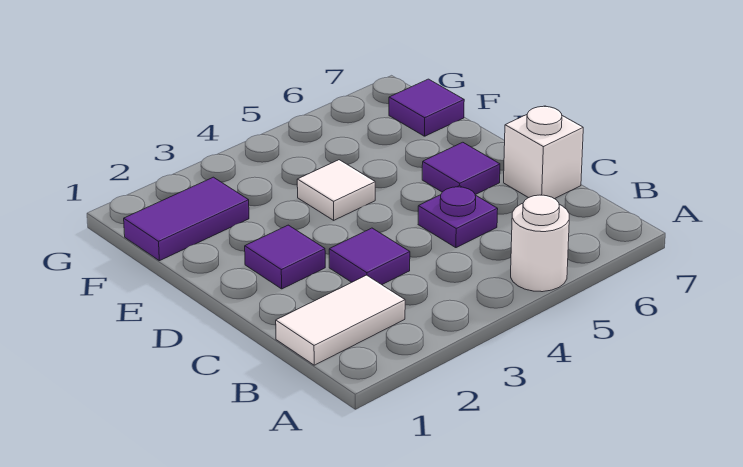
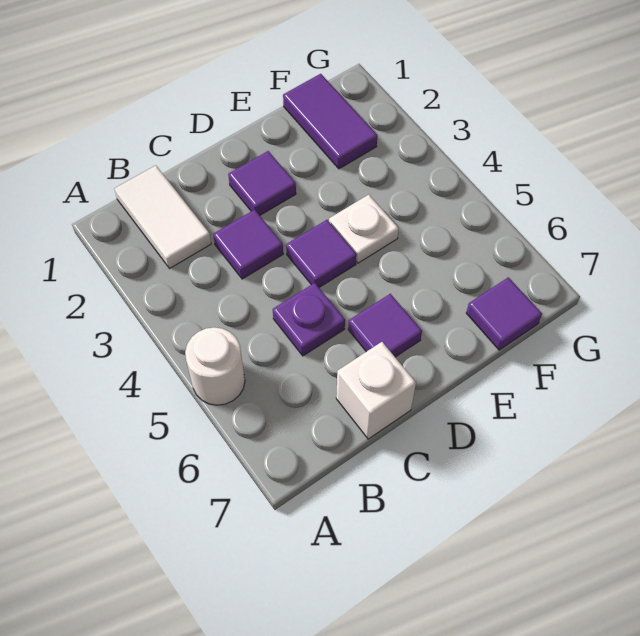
none -> purple tile D4 level 1
white tile E4 level 1 -> white plate E4 level 1

